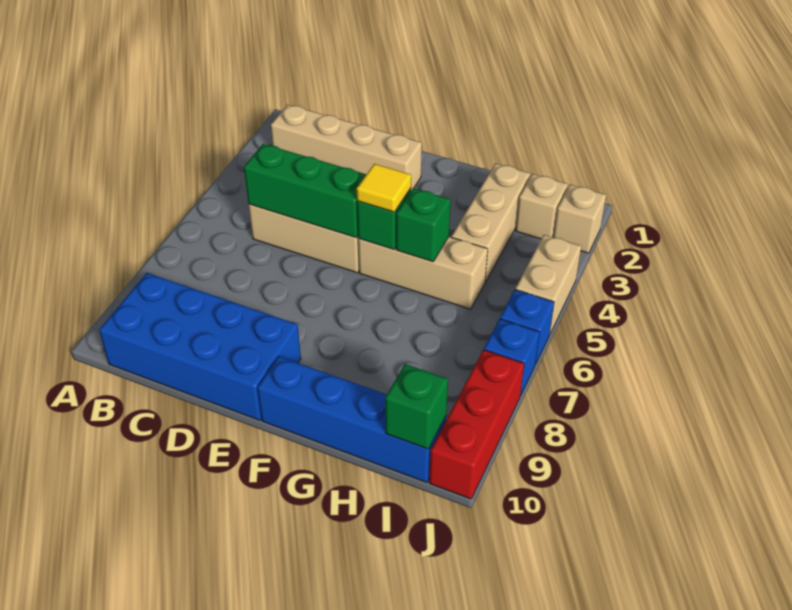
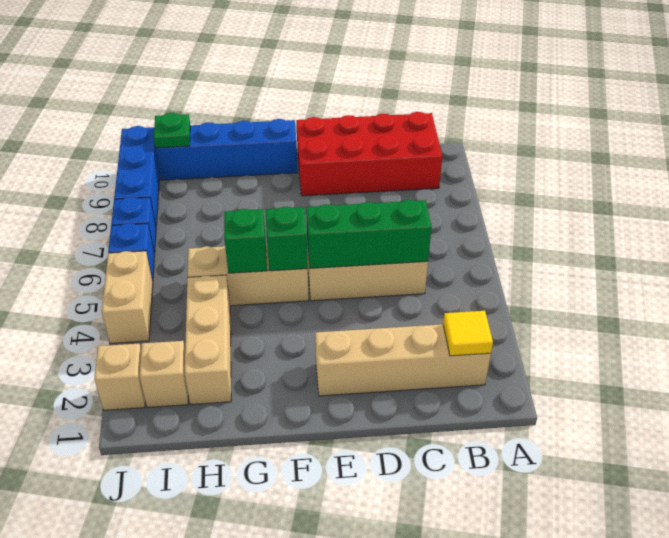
blue brick B9:E10 level 1 -> red brick B9:E10 level 1
yellow tile F5 level 3 -> yellow tile B2 level 2
green brick I10 level 2 -> green plate I10 level 2
red brick J8:J10 level 1 -> blue brick J8:J10 level 1

